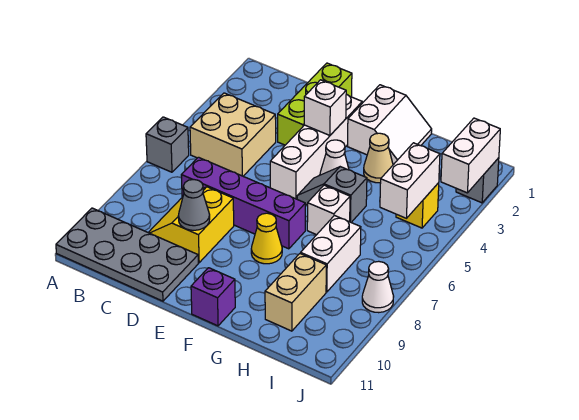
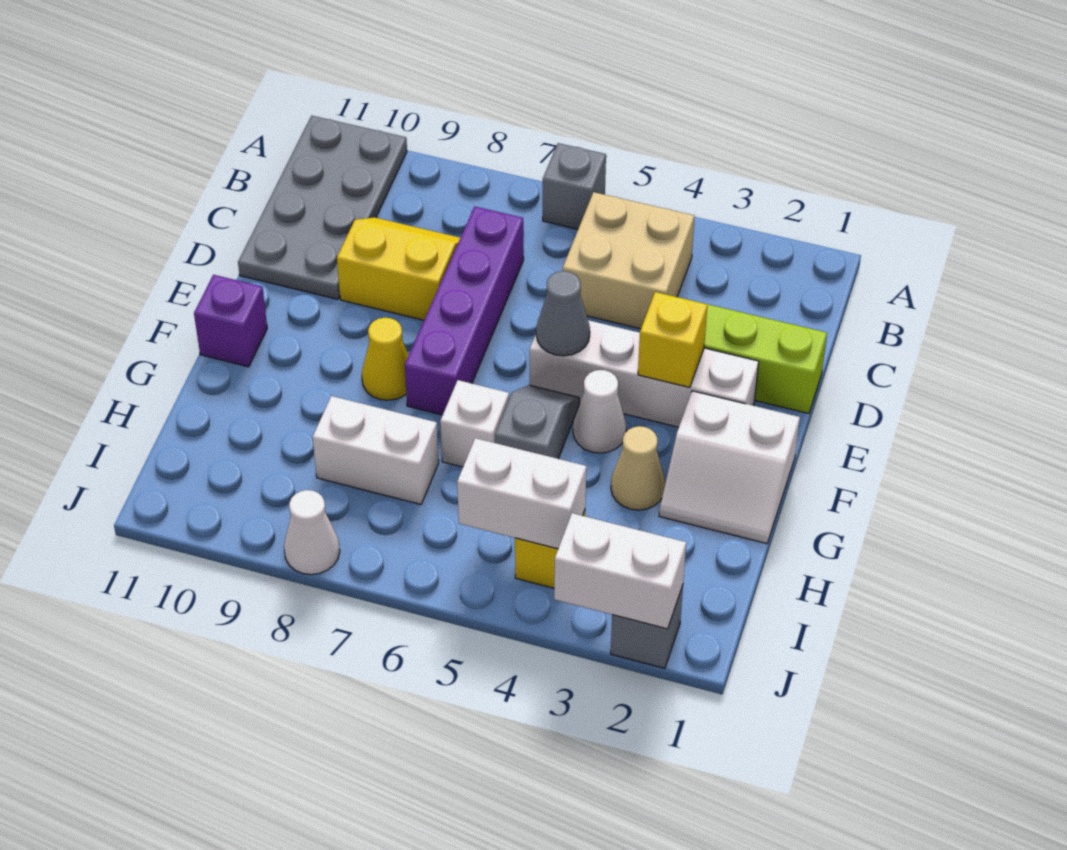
grey cone D9 level 2 -> grey cone E5 level 2
white brick E3 level 2 -> yellow brick E3 level 2
tan brick H9:H10 level 1 -> none

